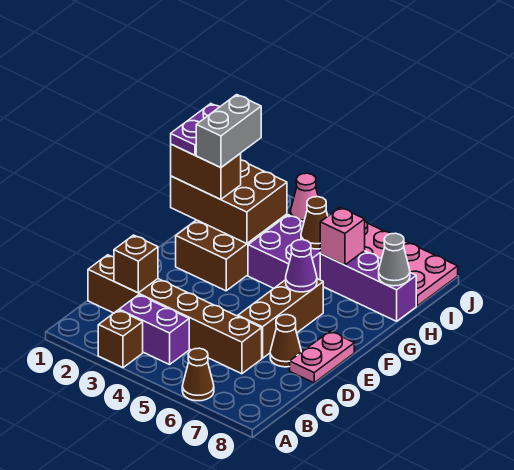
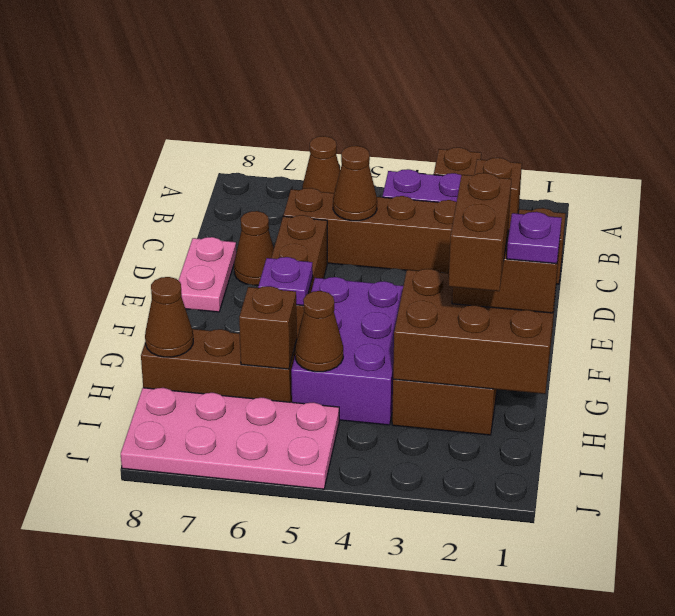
none -> brown cone C5 level 2
purple cone F6 level 2 -> purple plate F6 level 2
purple plate G1:H1 level 4 -> purple plate G1 level 4
grey brick G2:H2 level 4 -> brown brick G2:H2 level 4
purple brick G4:H5 level 1 -> purple brick F4:H5 level 1
purple brick H6:H8 level 1 -> brown brick H6:H8 level 1
pink brick H6 level 2 -> brown brick H6 level 2
grey cone H8 level 2 -> brown cone H8 level 2
pink cone J3 level 1 -> none

